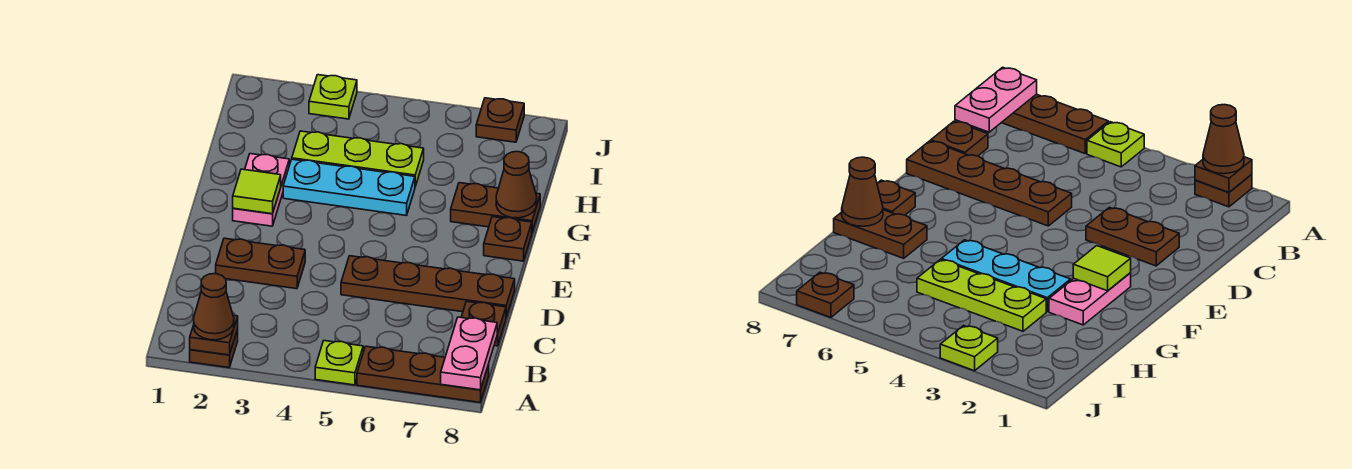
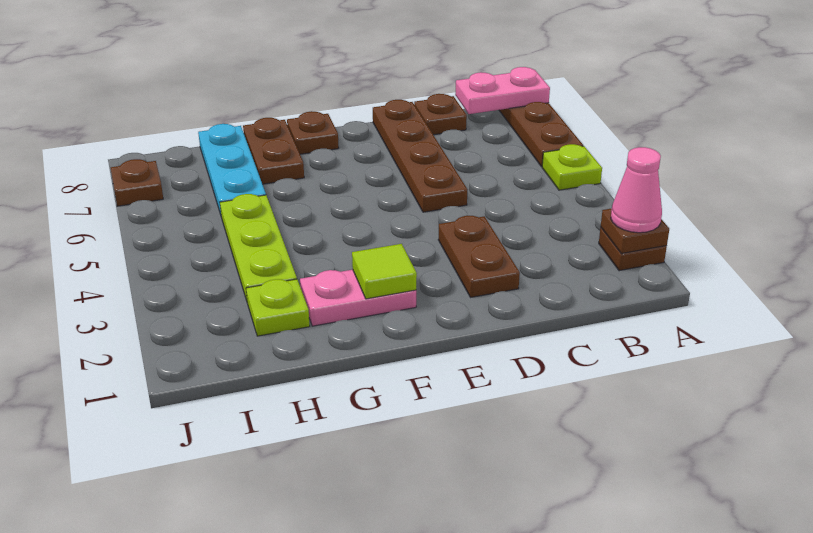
brown cone A2 level 3 -> pink cone A2 level 3
cyan plate G3:G5 level 1 -> cyan plate H6:H8 level 1
brown cone G8 level 2 -> none
lime plate J3 level 1 -> lime plate H2 level 1

